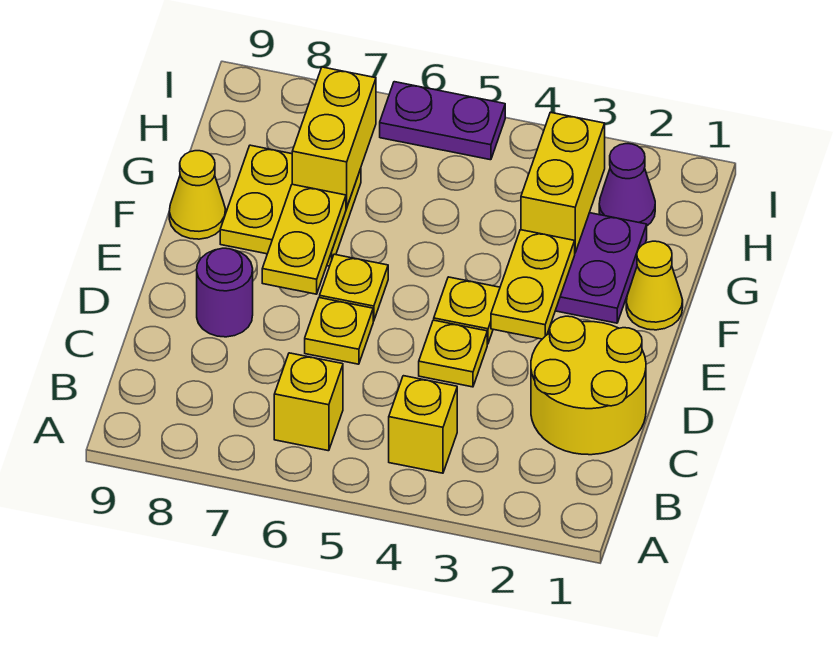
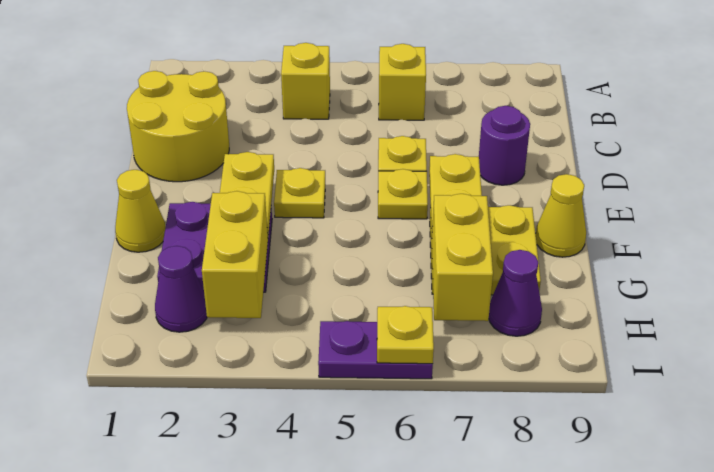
yellow plate D4 level 1 -> yellow plate I6 level 2
none -> purple cone H8 level 1

